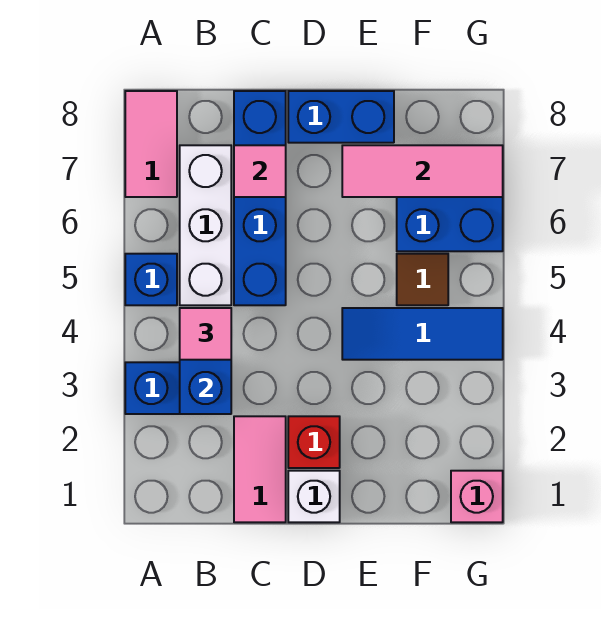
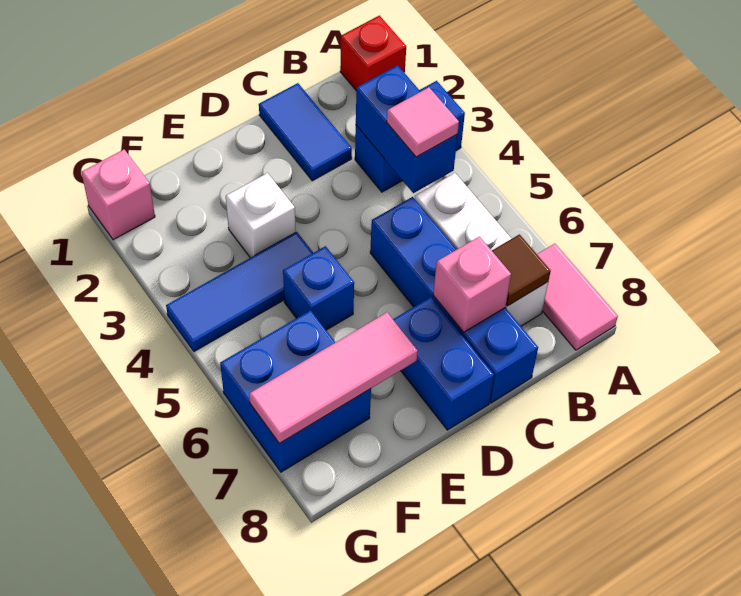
blue brick A5 level 1 -> blue brick E5 level 1
pink tile C1:C2 level 1 -> blue tile C1:C2 level 1
pink tile C7 level 2 -> pink brick C7 level 2
white brick D1 level 1 -> white brick E3 level 1
red brick D2 level 1 -> red brick A1 level 1
blue brick D8:E8 level 1 -> blue brick D7:D8 level 1
brown tile F5 level 1 -> brown tile B7 level 2

